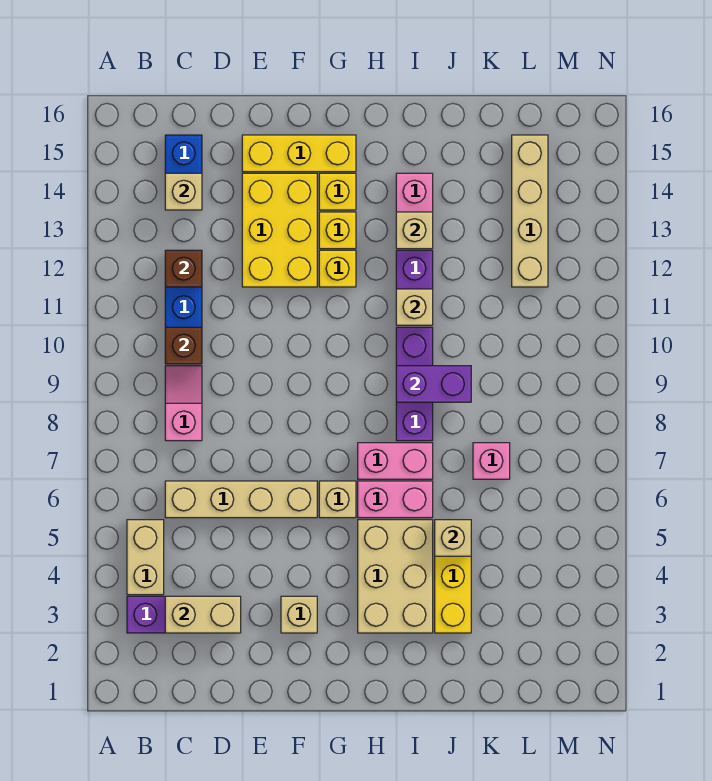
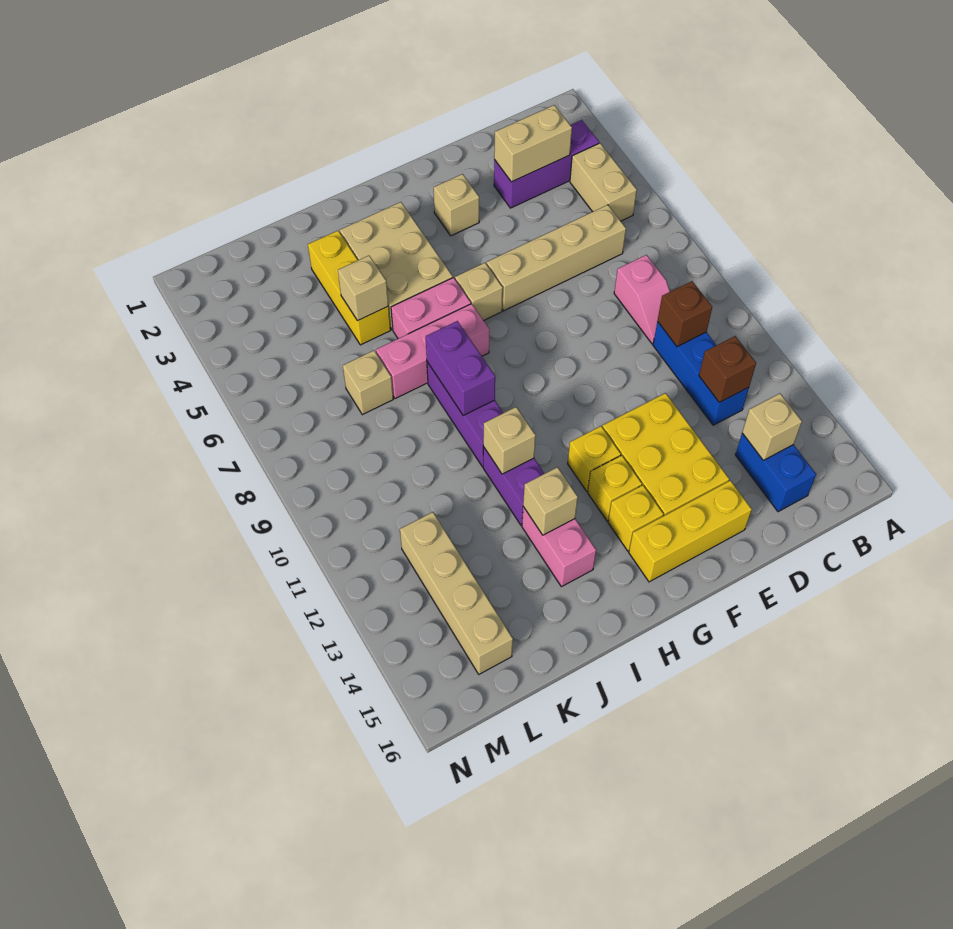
pink brick H7:I7 level 1 -> pink brick H7:J7 level 1
purple brick I9:J9 level 2 -> purple brick I8:I9 level 2
pink brick K7 level 1 -> tan brick K7 level 1

